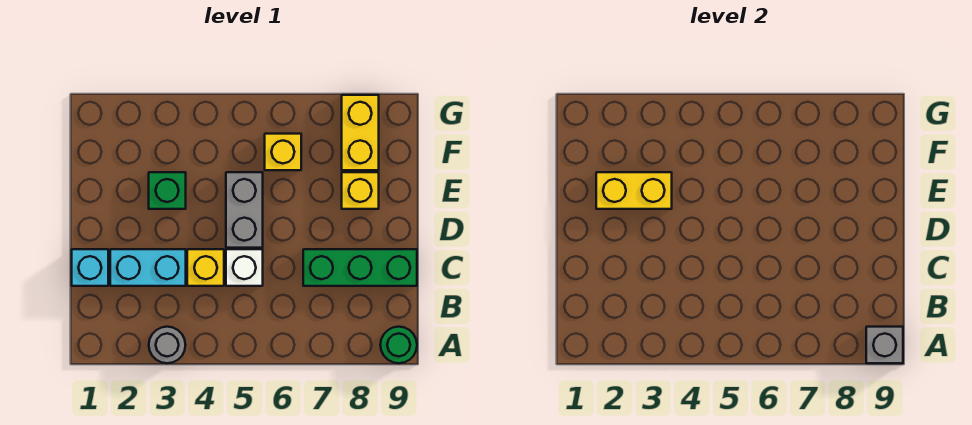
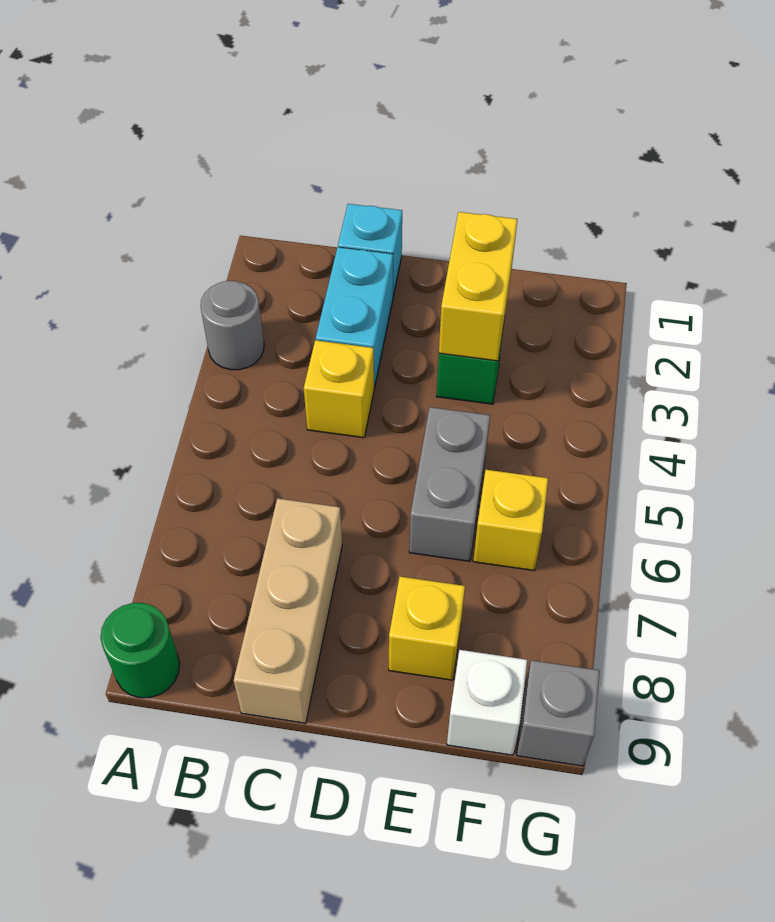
grey brick A9 level 2 -> grey brick G9 level 1
white brick C5 level 1 -> white brick F9 level 1
green brick C7:C9 level 1 -> tan brick C7:C9 level 1
grey brick D5:E5 level 1 -> grey brick E5:E6 level 1
yellow brick F8:G8 level 1 -> none

